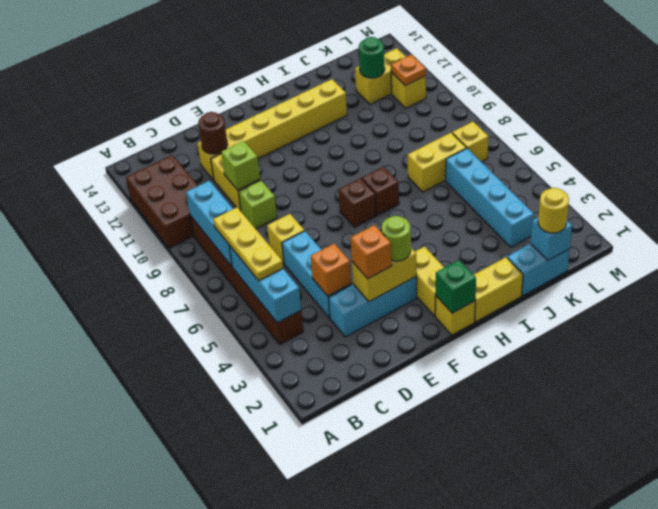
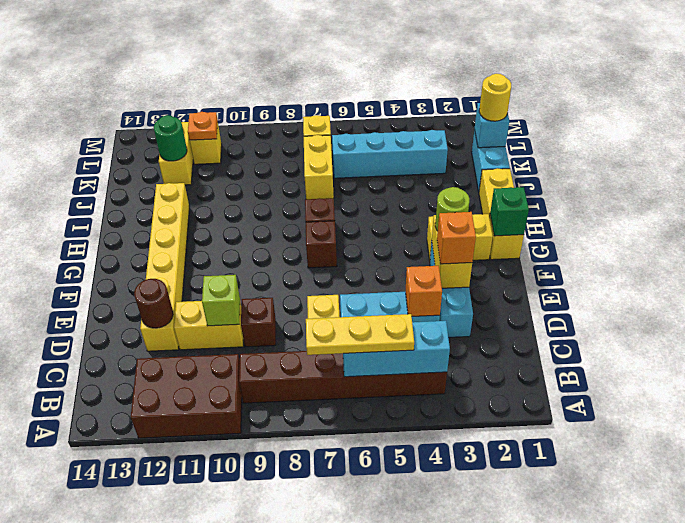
cyan brick B7:B9 level 2 -> none
lime brick D9 level 1 -> brown brick D9 level 1

